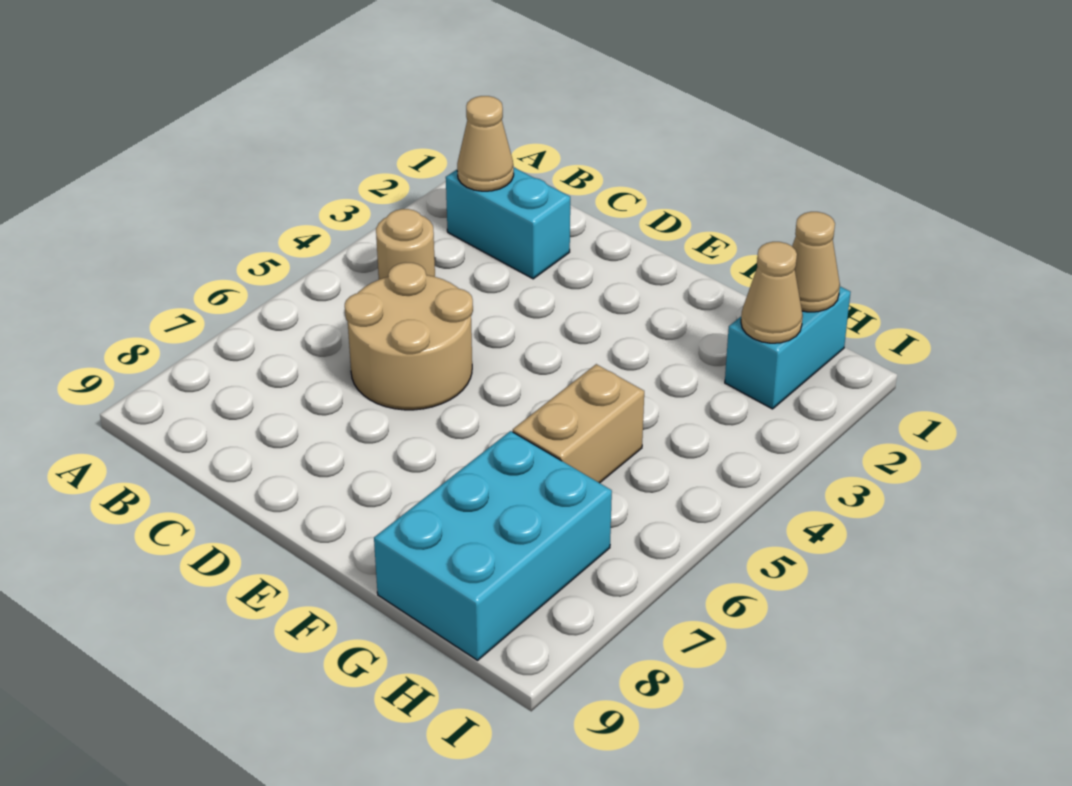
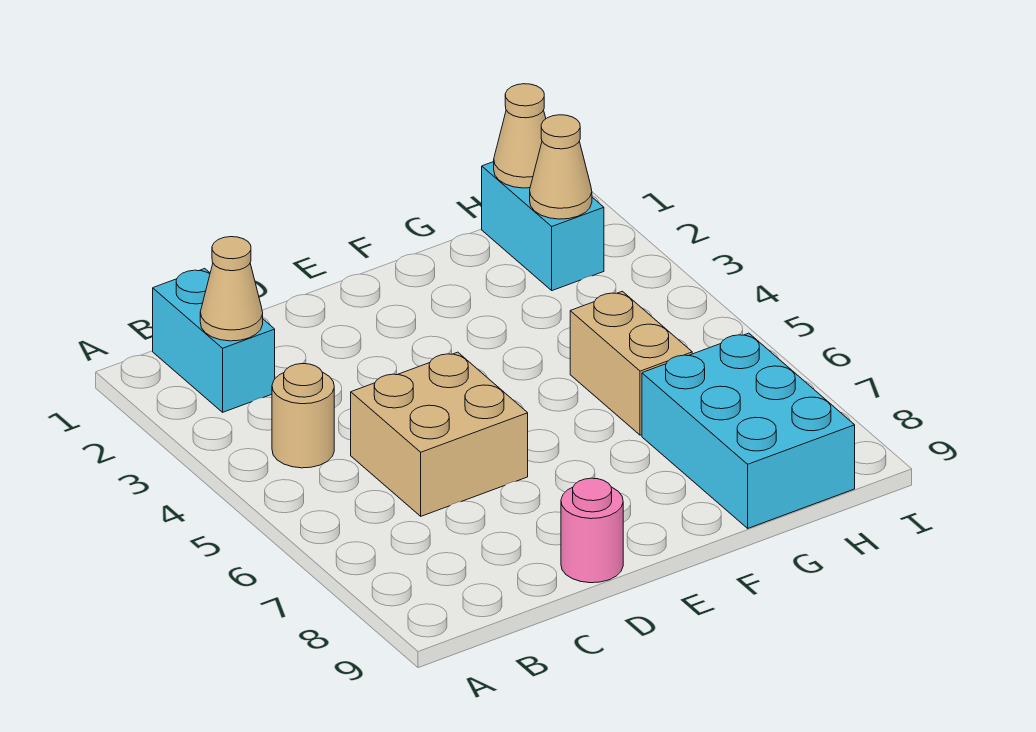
cyan brick B2:C2 level 1 -> cyan brick B1:B2 level 1
tan round brick C5:D6 level 1 -> tan brick C5:D6 level 1
none -> pink round brick D9 level 1

